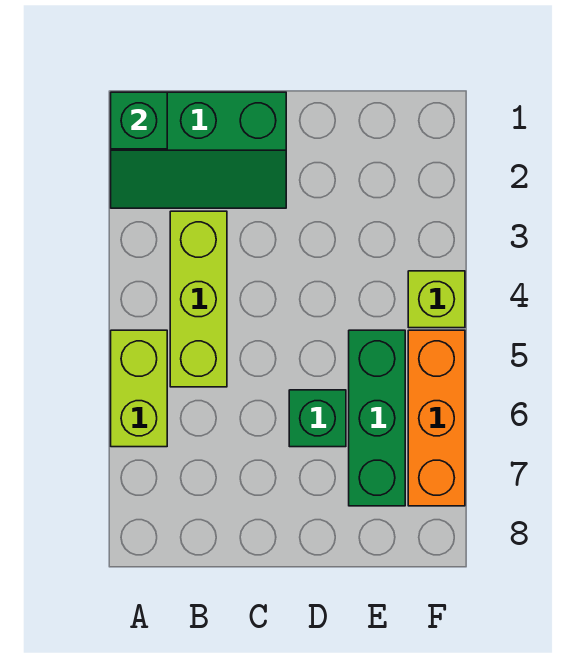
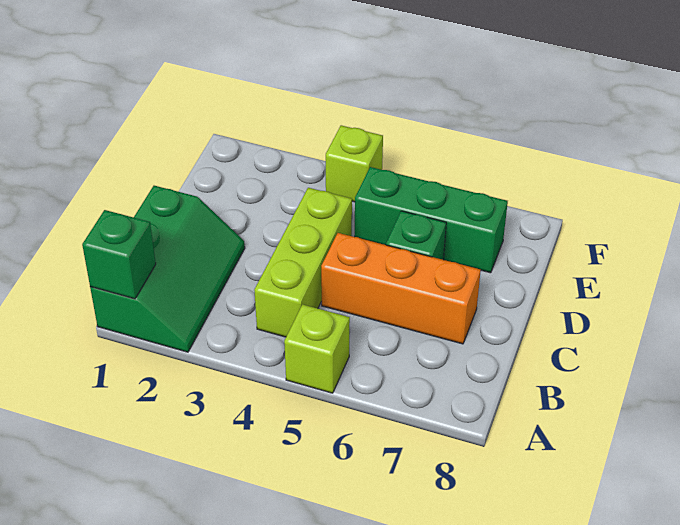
lime brick A5:A6 level 1 -> lime brick A5 level 1
lime brick B3:B5 level 1 -> lime brick B4:D4 level 1
orange brick F5:F7 level 1 -> orange brick C5:C7 level 1

